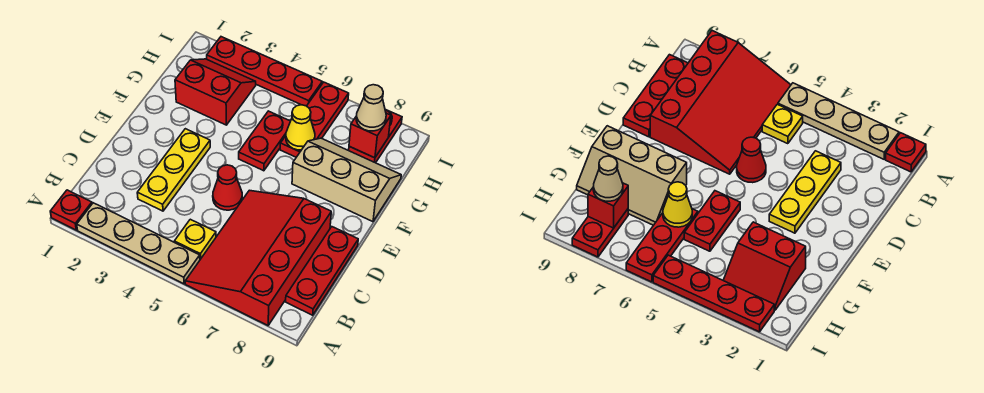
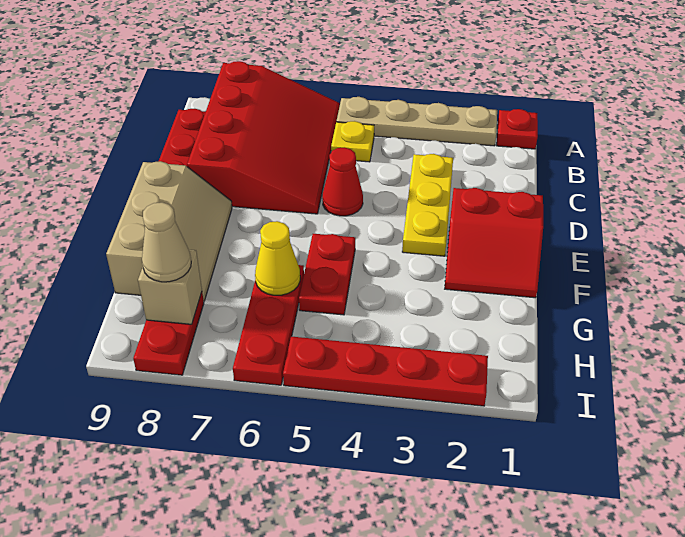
tan slope F7:G9 level 1 top F -> tan slope E8:G9 level 1 top 9
red slope G2:H3 level 1 top G -> red slope E1:F2 level 1 top E
red brick H8 level 2 -> tan brick H8 level 2

